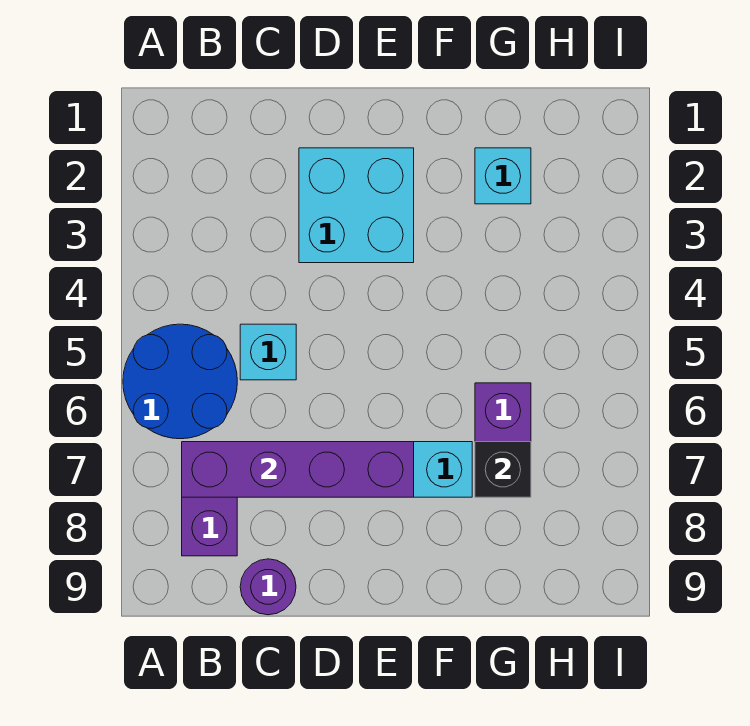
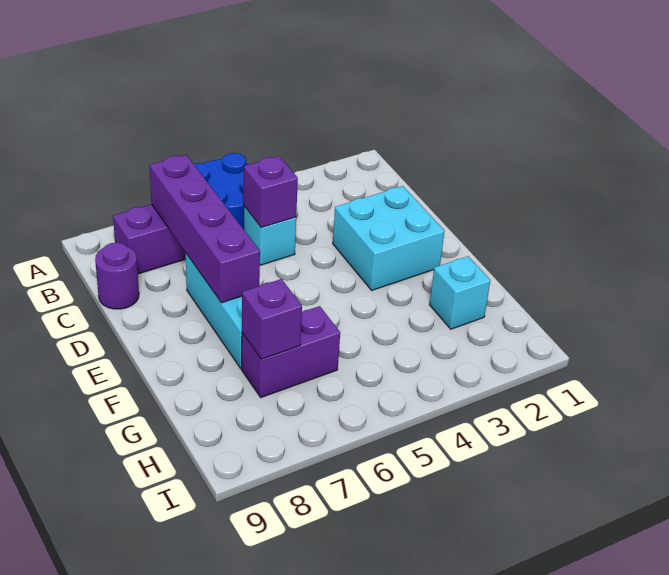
none -> purple brick C5 level 2
black brick G7 level 2 -> purple brick G7 level 2

